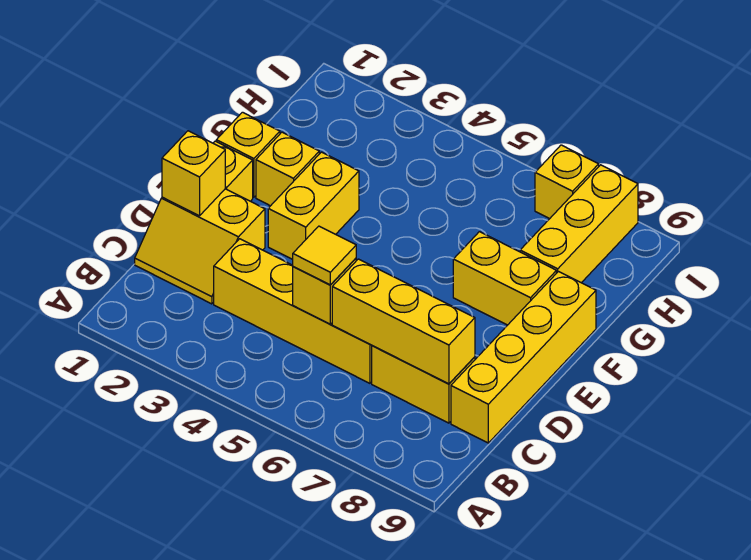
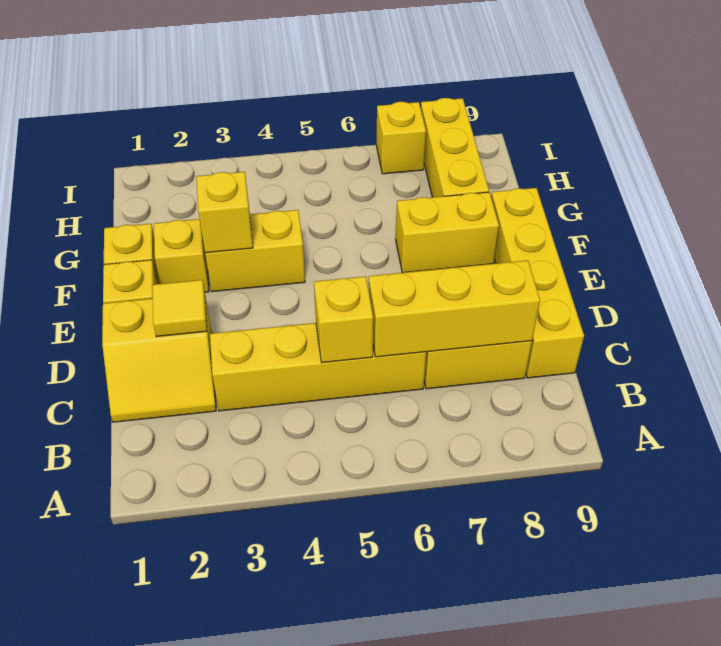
yellow tile C5 level 3 -> yellow tile D2 level 2
yellow brick D1 level 2 -> yellow brick F3 level 2
yellow brick E3:F3 level 1 -> yellow brick F3:F4 level 1

